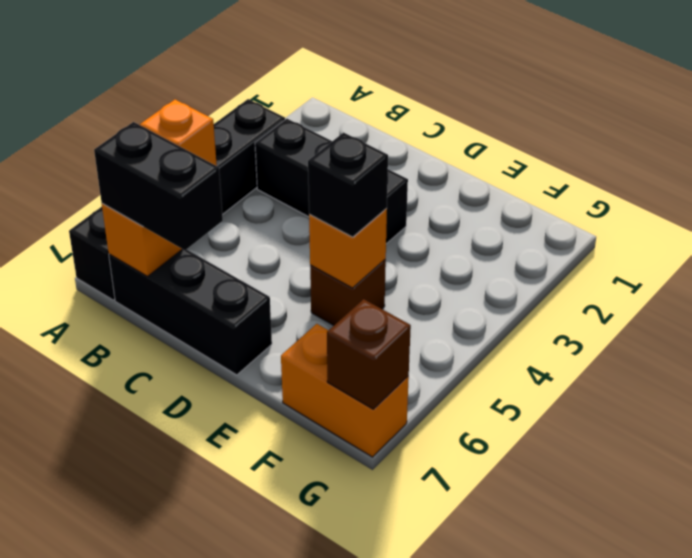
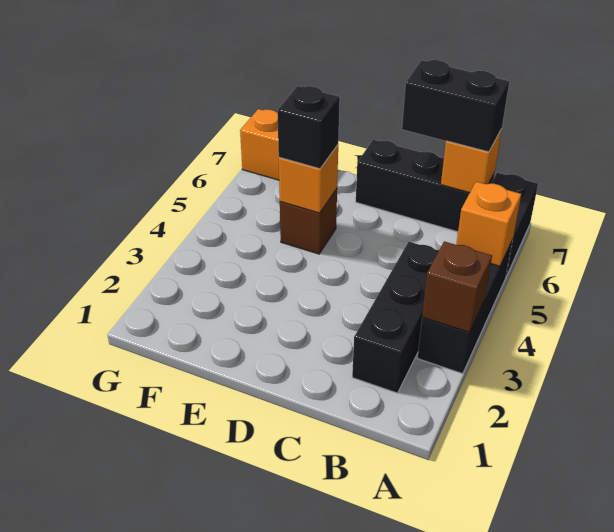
black brick B3:D3 level 1 -> black brick B2:B4 level 1
brown brick G7 level 2 -> brown brick A3 level 2

